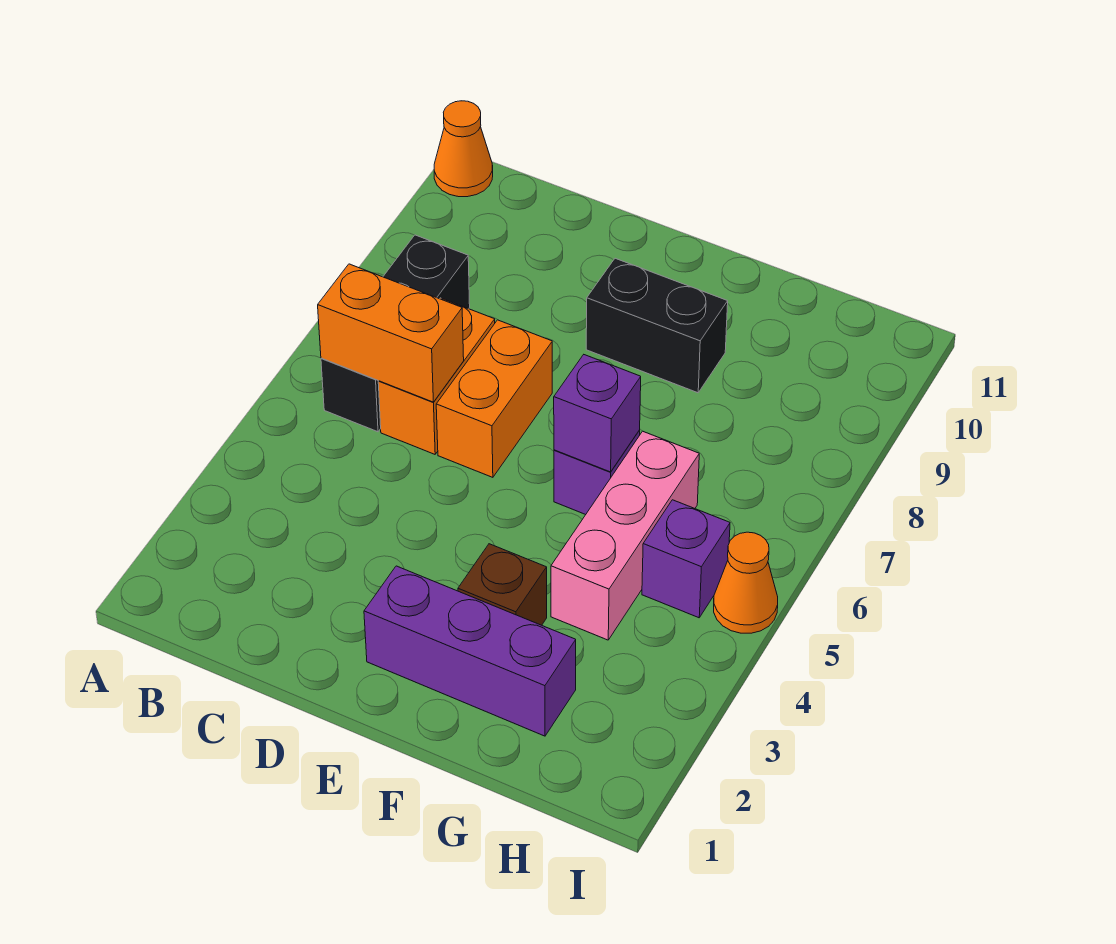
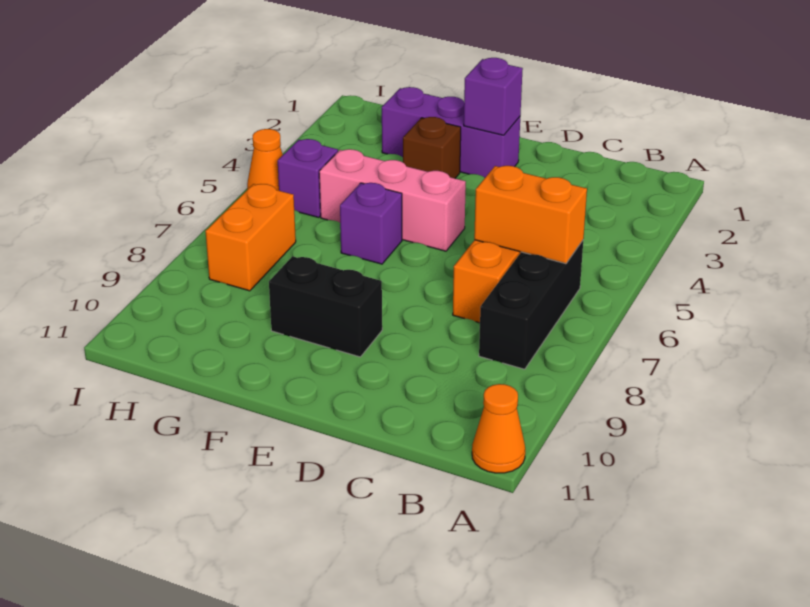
orange brick D6:D7 level 1 -> orange brick H7:H8 level 1
purple brick F6 level 2 -> purple brick E2 level 2
pink brick G4:G6 level 1 -> pink brick E5:G5 level 1

